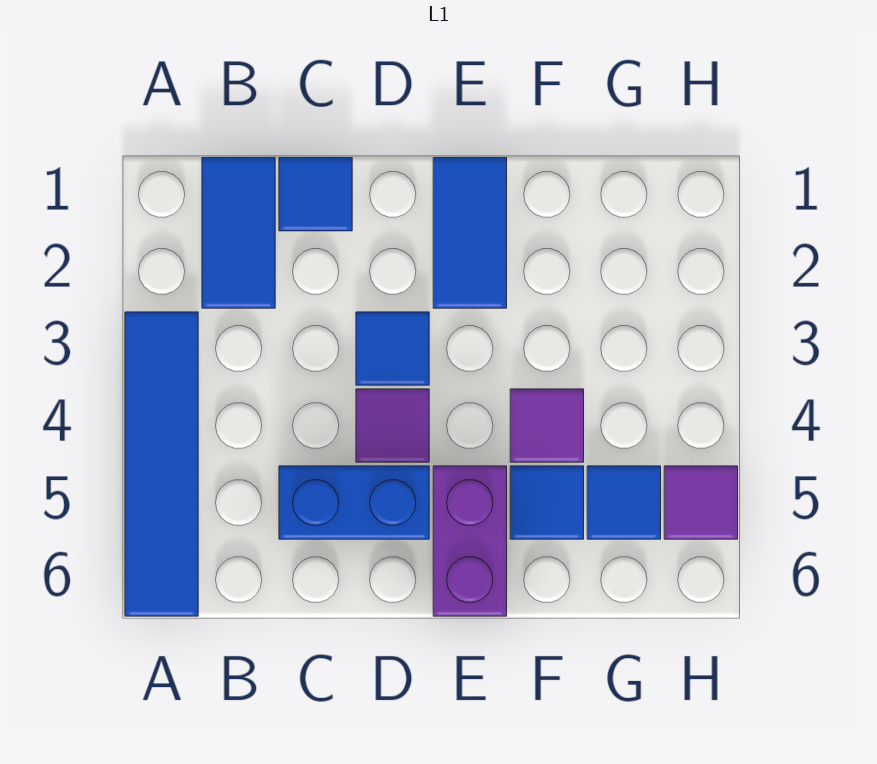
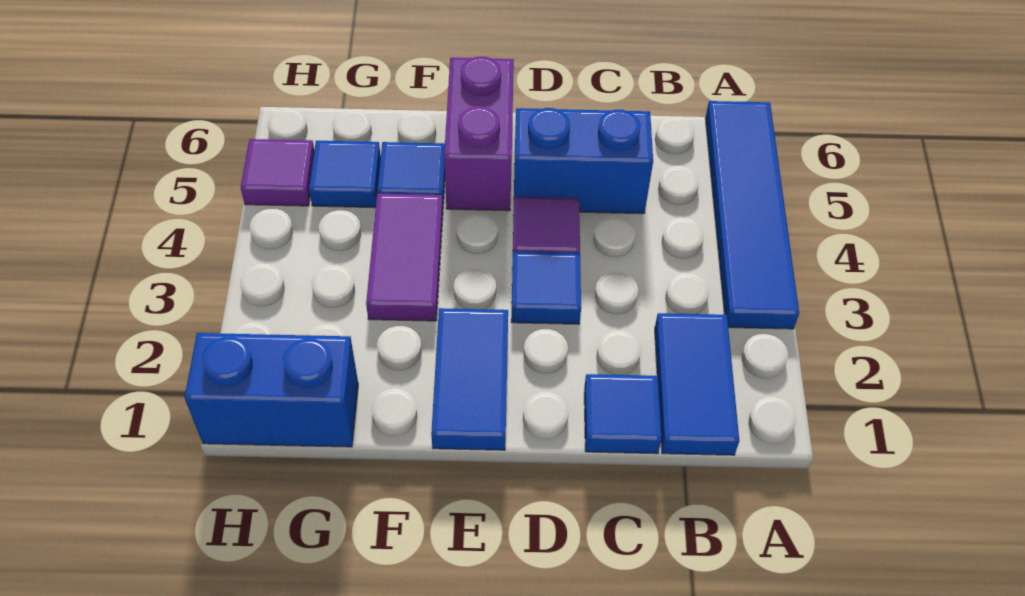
purple tile F4 level 1 -> purple tile F3:F4 level 1
none -> blue brick G1:H1 level 1

